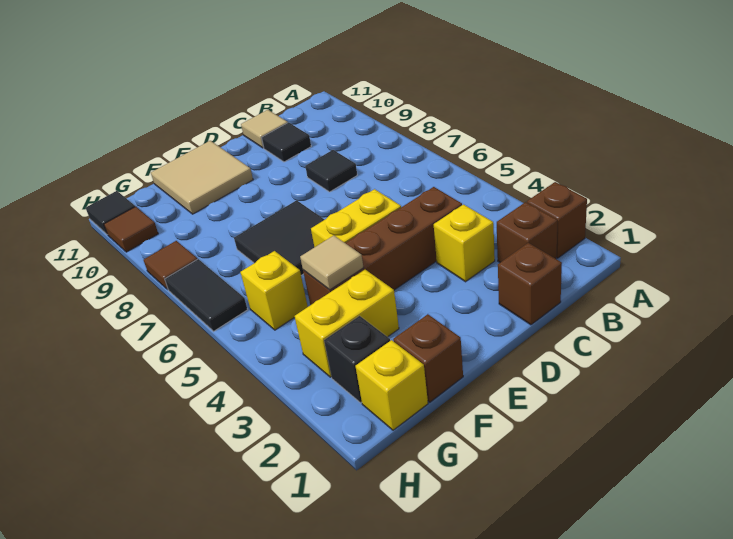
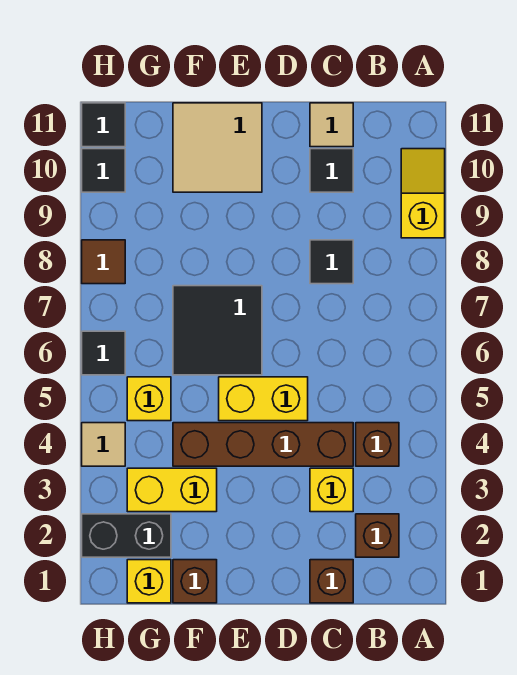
brown brick A2 level 1 -> brown brick B4 level 1
none -> yellow slope A9:A10 level 1 top 9
tan tile F4 level 2 -> tan tile H4 level 1
black brick G2 level 1 -> black brick G2:H2 level 1
black tile H6:H7 level 1 -> black tile H6 level 1
brown tile H10 level 1 -> black tile H10 level 1

